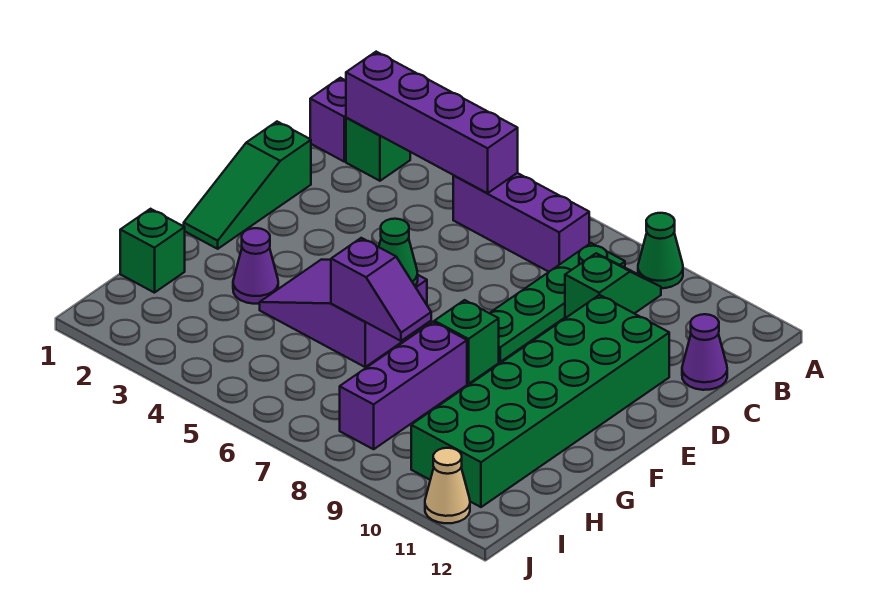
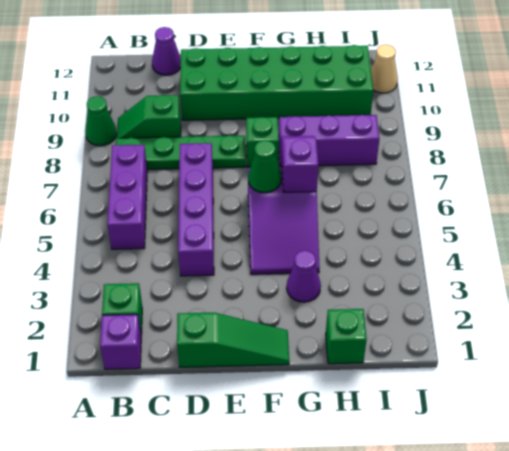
purple brick B2:B5 level 2 -> purple brick D4:D7 level 1

